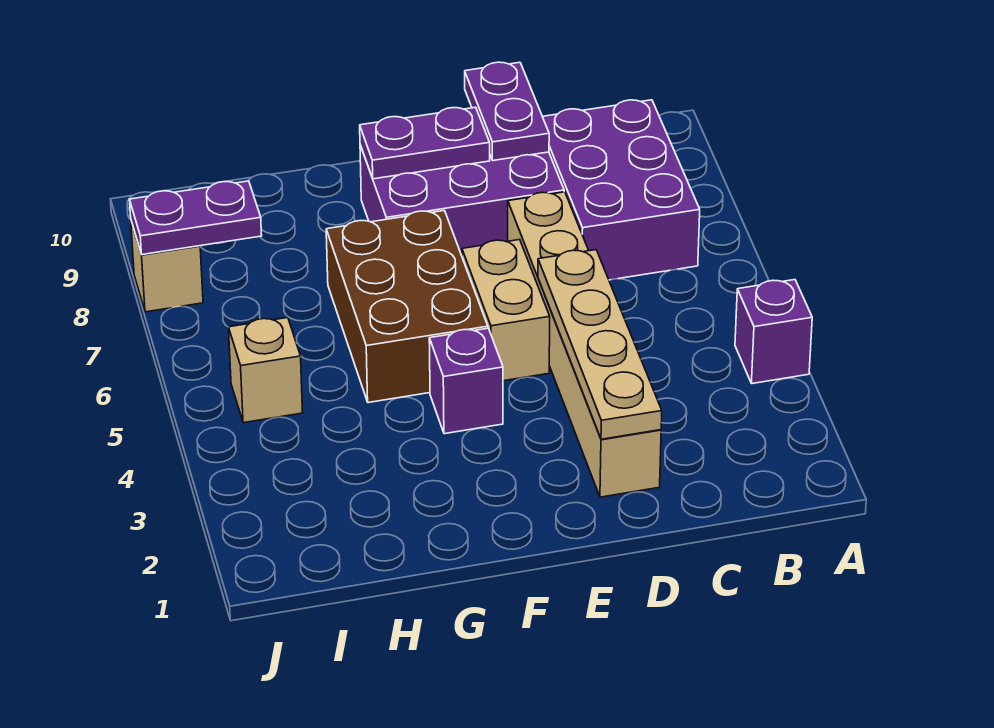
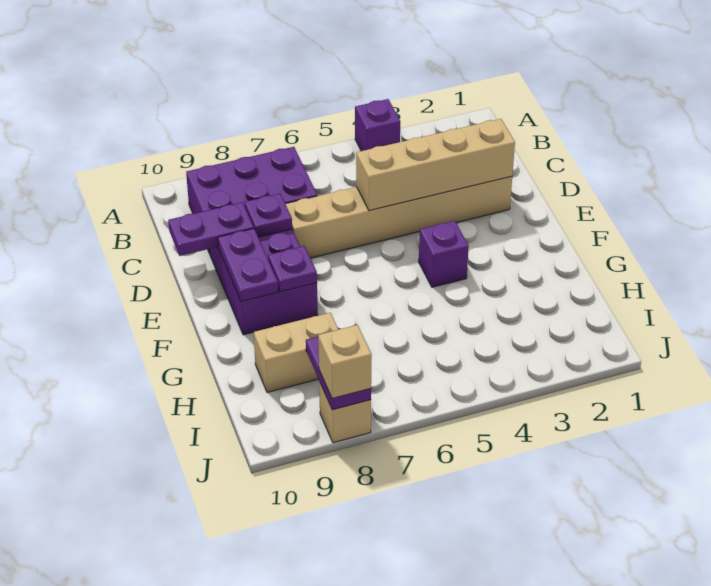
tan plate D2:D5 level 2 -> tan brick D2:D5 level 2
none -> purple plate D8 level 2
tan brick E5:E6 level 1 -> tan brick H8:H9 level 1
brown brick F5:G7 level 1 -> none
none -> purple plate F8 level 2
tan brick I5 level 1 -> tan brick J8 level 3

